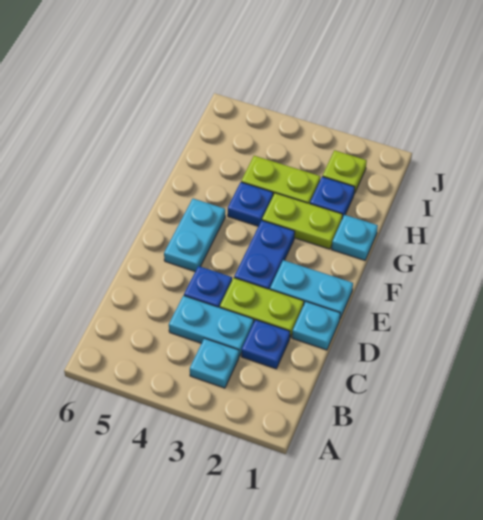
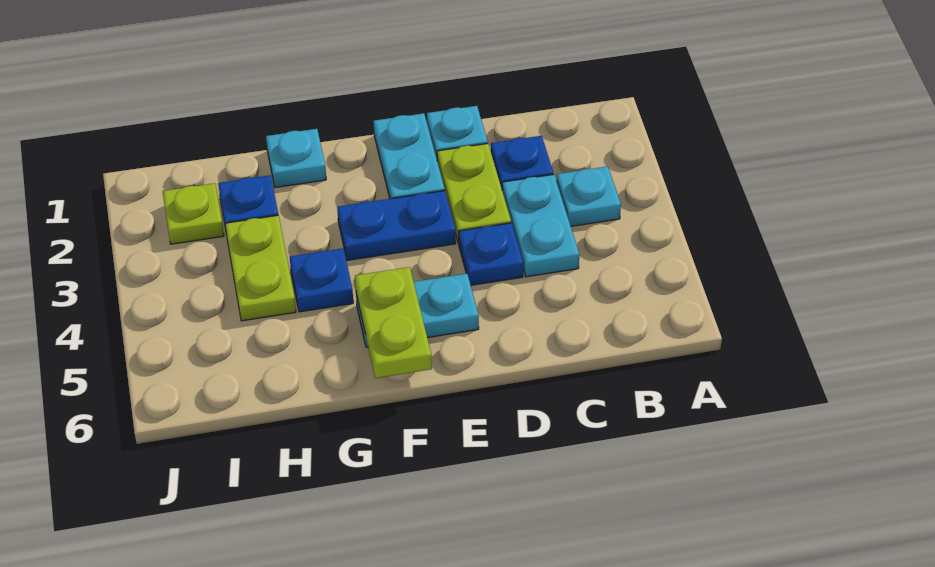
lime plate G2:G3 level 1 -> lime plate F5:F6 level 2

